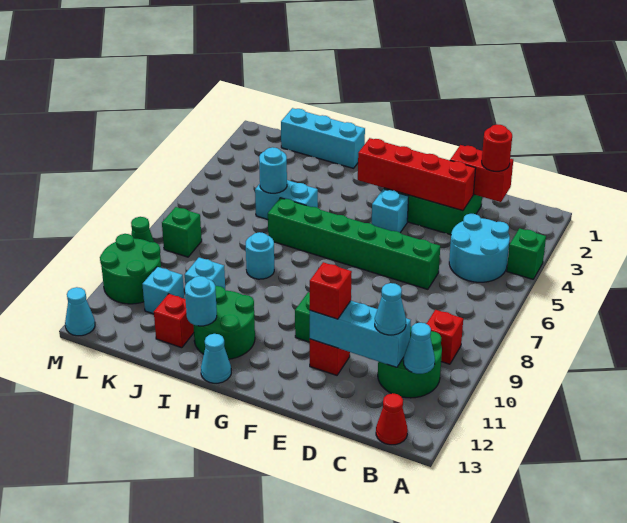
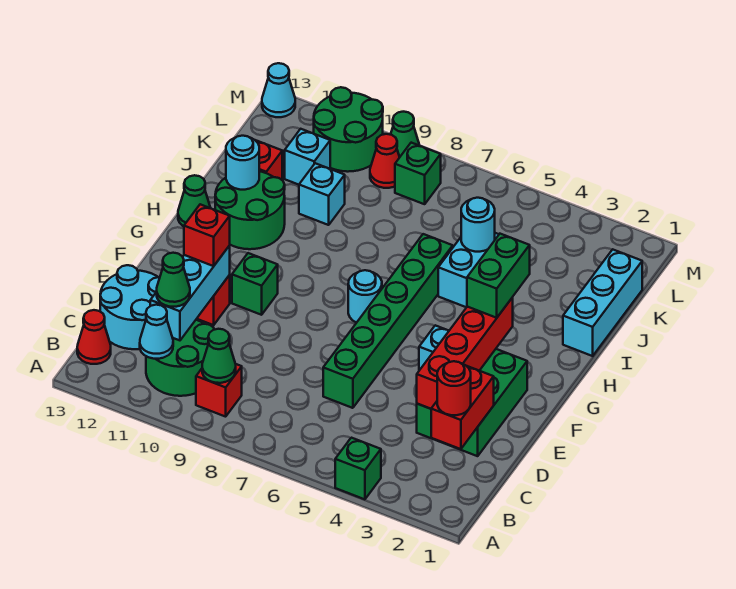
cyan round brick B4:C5 level 1 -> cyan round brick C12:D13 level 1
none -> green cone B9 level 2
cyan cone C11 level 3 -> green cone C11 level 3
none -> green brick G3:H3 level 3
cyan cone H13 level 1 -> green cone H13 level 1
cyan round brick I8 level 1 -> cyan round brick G7 level 1
none -> red cone L9 level 1

